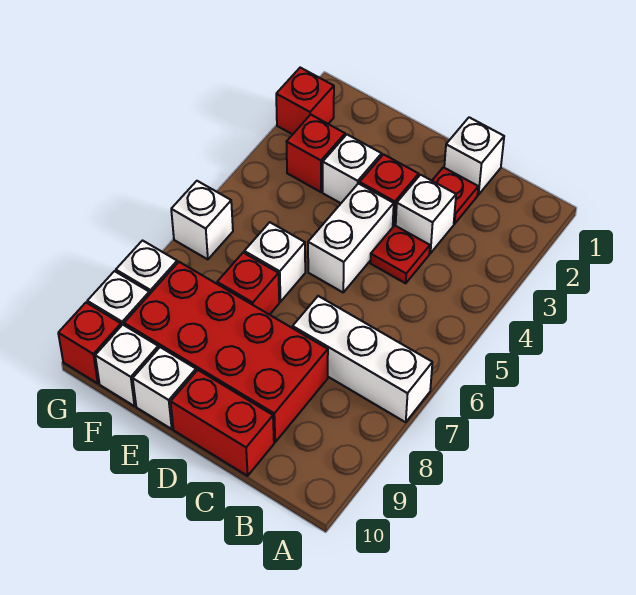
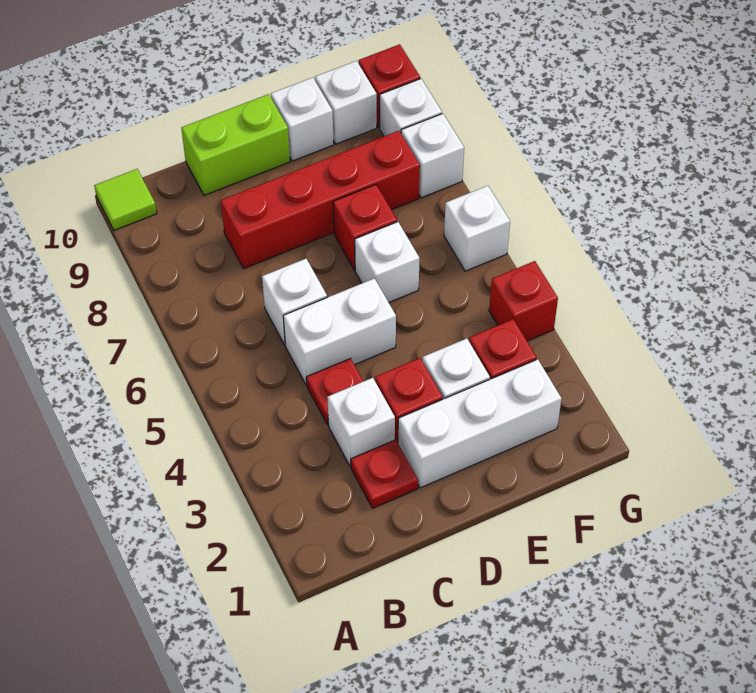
white brick A7:C7 level 1 -> white brick D2:F2 level 1
none -> lime tile A10 level 1
white brick C1 level 1 -> white brick C6 level 1
red brick C8:F9 level 1 -> red brick C8:F8 level 1
red brick C10:D10 level 1 -> lime brick C10:D10 level 1
white brick D4:D5 level 1 -> white brick C5:D5 level 1
red brick G2 level 1 -> red brick G4 level 1

